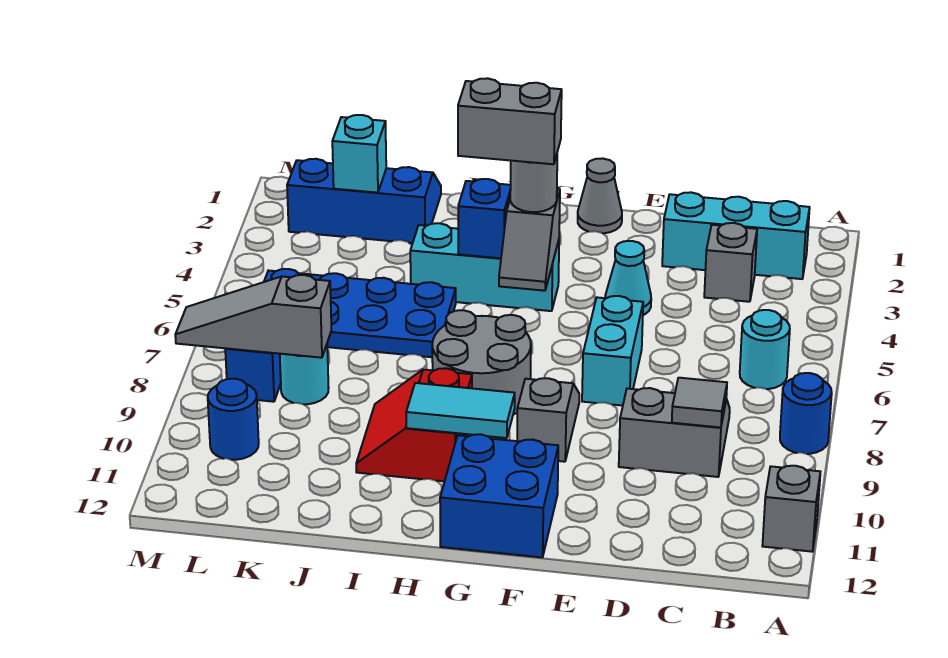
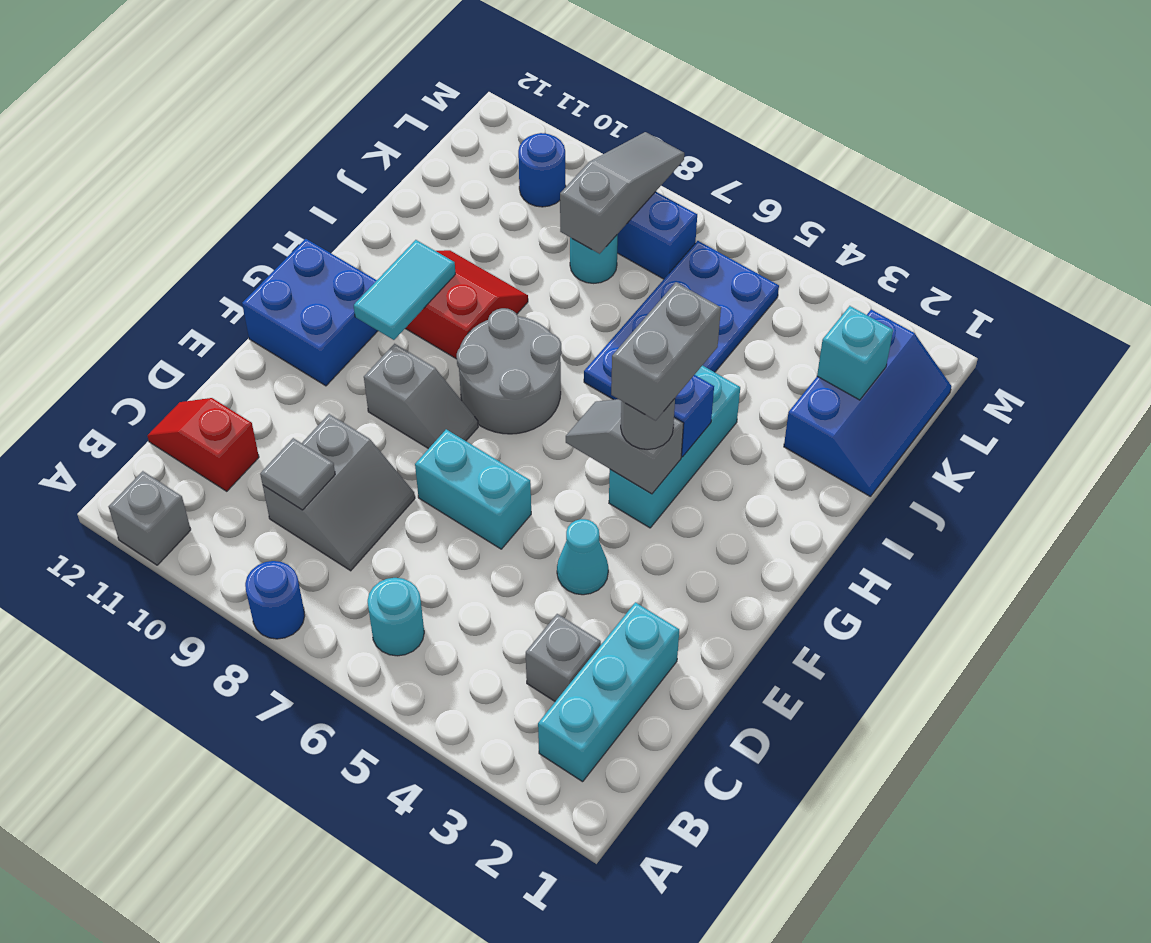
none -> red slope C11:C12 level 1 top 11
grey cone F1 level 1 -> none

